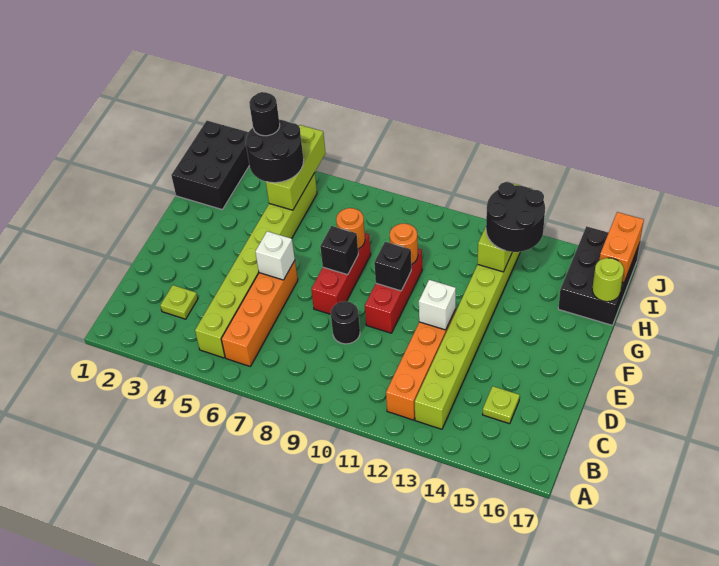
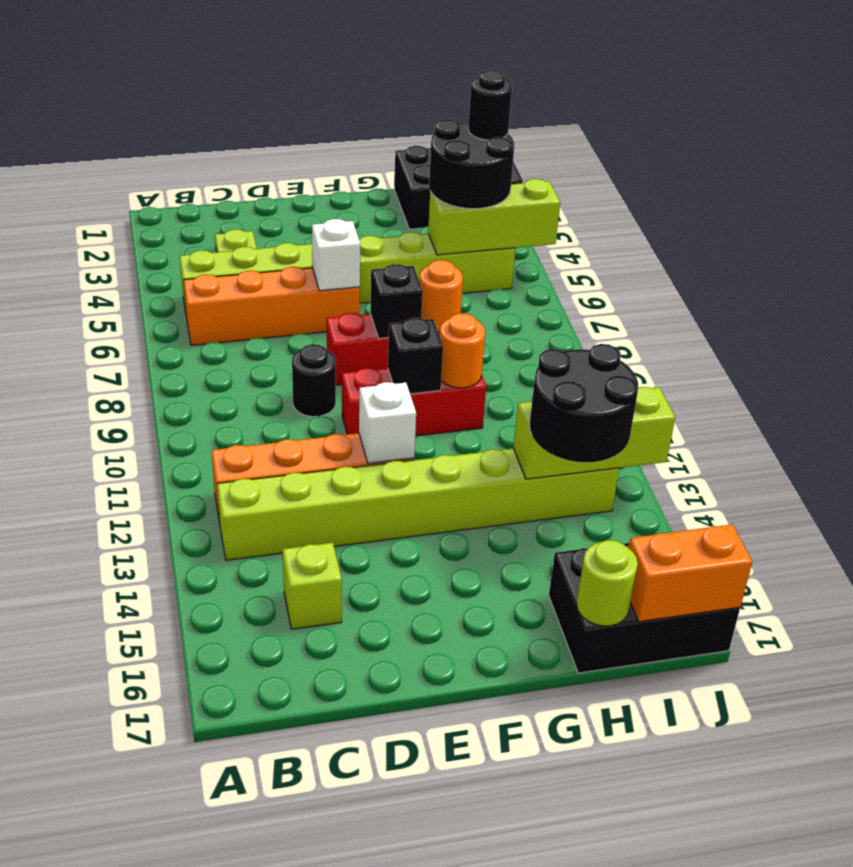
lime plate C15 level 1 -> lime brick C15 level 1

